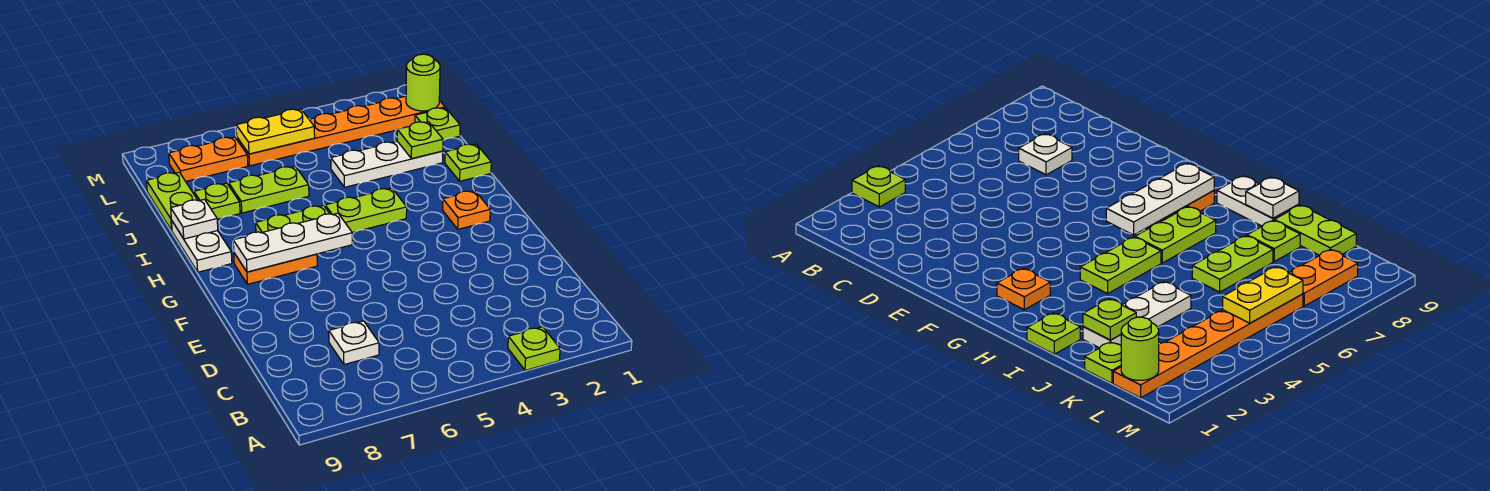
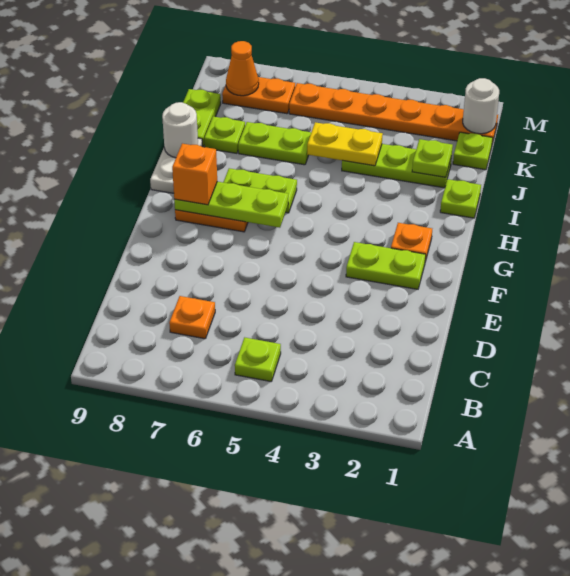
lime plate A3 level 1 -> lime plate B5 level 1
white plate C7 level 1 -> orange plate C7 level 1
white plate G6:G8 level 2 -> lime plate G6:G8 level 2
none -> orange brick G8 level 3
lime plate H4:H5 level 1 -> lime plate F2:F3 level 1
white plate I9 level 2 -> white round brick I9 level 2
white plate J2:J4 level 1 -> lime plate J2:J4 level 1
lime round brick L1 level 2 -> white round brick L1 level 2
yellow plate L5:L6 level 2 -> yellow plate J4:J5 level 2
none -> orange cone L8 level 2

